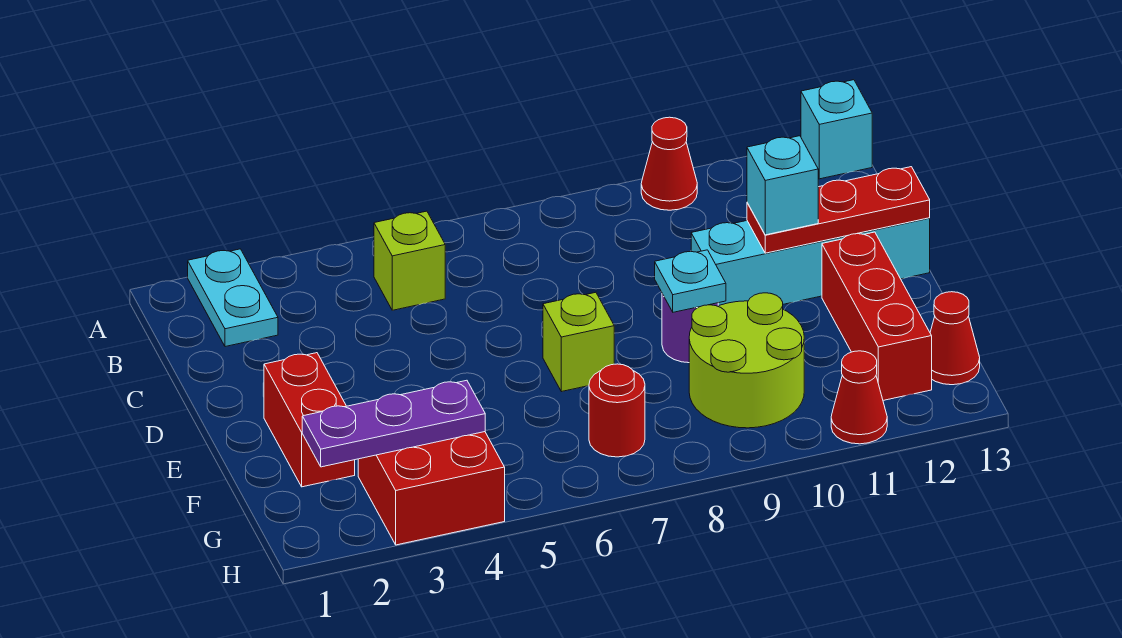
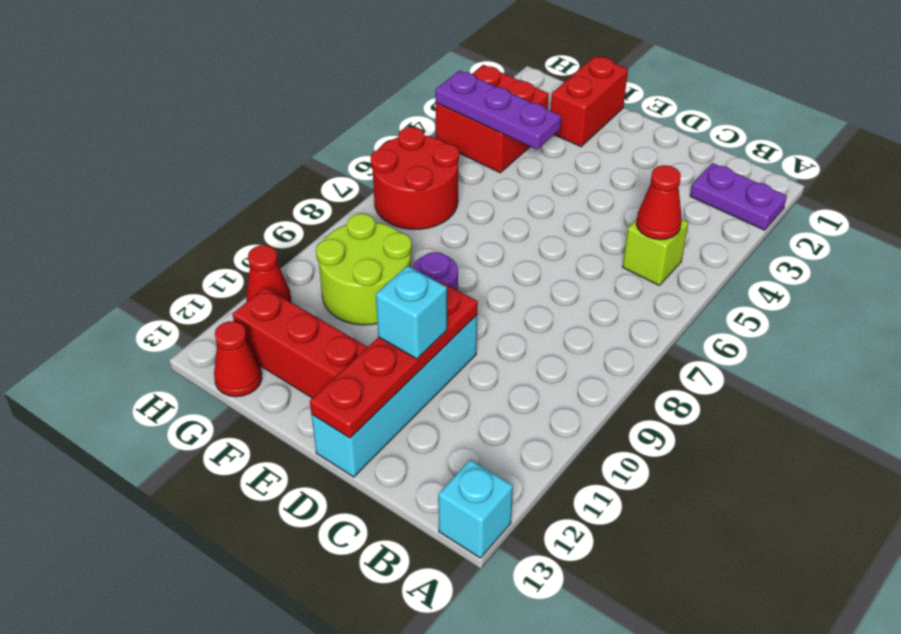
cyan plate A2:B2 level 1 -> purple plate A2:B2 level 1
red cone A10 level 1 -> red cone B5 level 2
red plate D11:D13 level 2 -> red plate D10:D13 level 2
red brick E2:F2 level 1 -> red brick F1:F2 level 1
lime brick E7 level 1 -> none
cyan plate E9 level 2 -> none
purple plate G2:G4 level 2 -> purple plate F4:H4 level 2
red round brick G7 level 1 -> red round brick G6:H7 level 1

